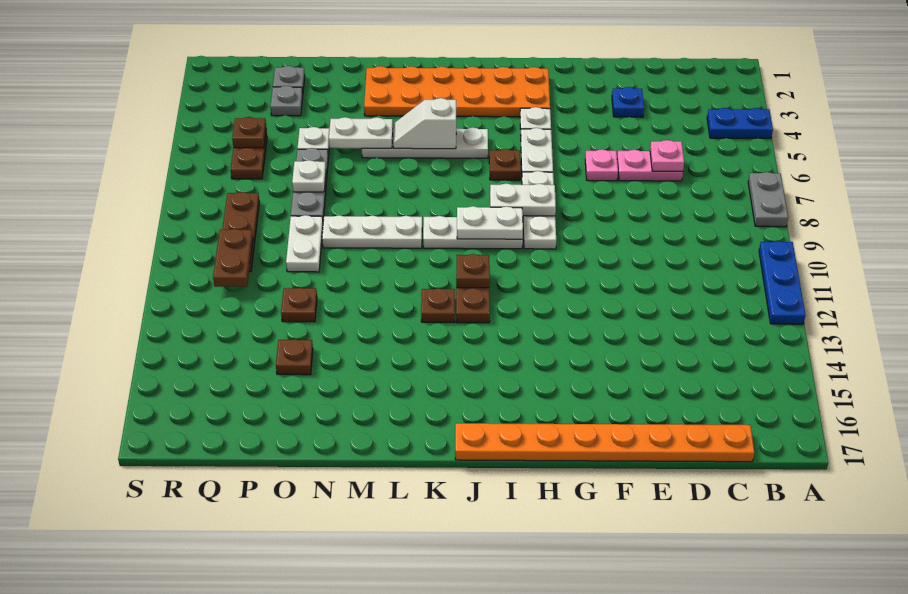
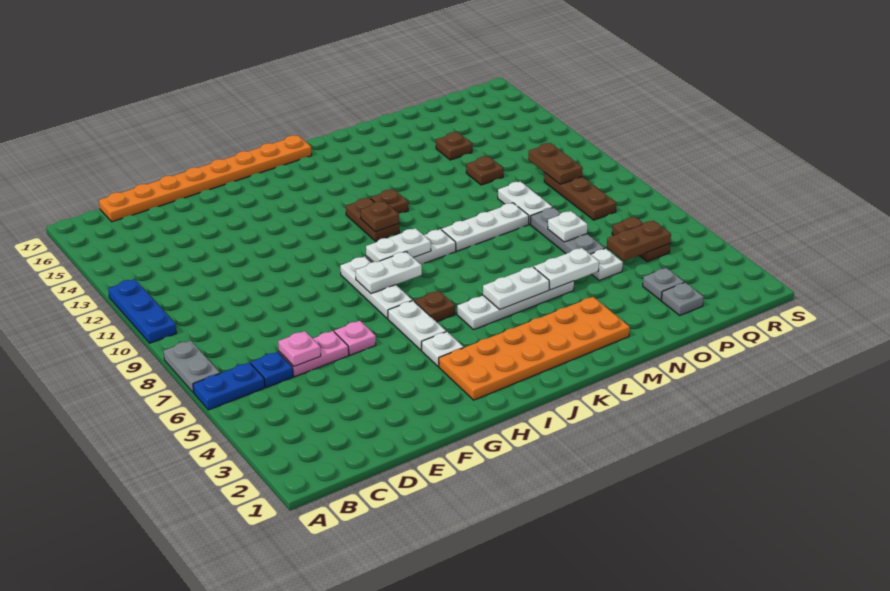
blue plate A4:B4 level 1 -> blue plate A6:B6 level 1
blue plate E3 level 1 -> blue plate C6 level 1
white slope K5:L5 level 2 top K -> white plate K5:L5 level 2
brown plate Q5 level 2 -> brown plate P5:Q5 level 2

